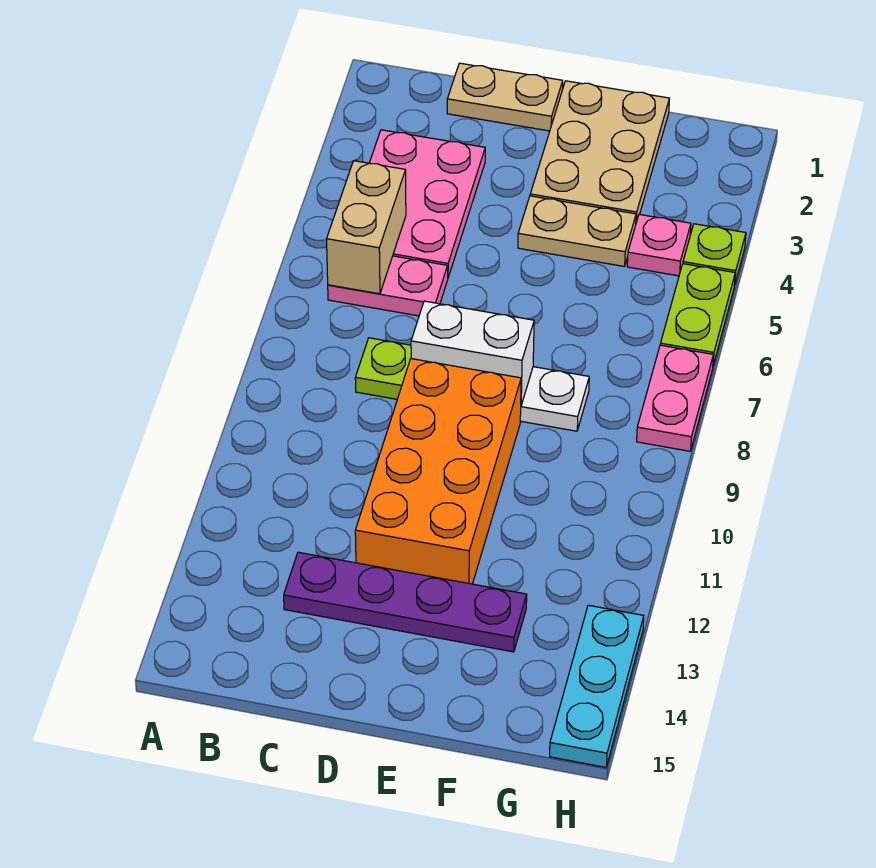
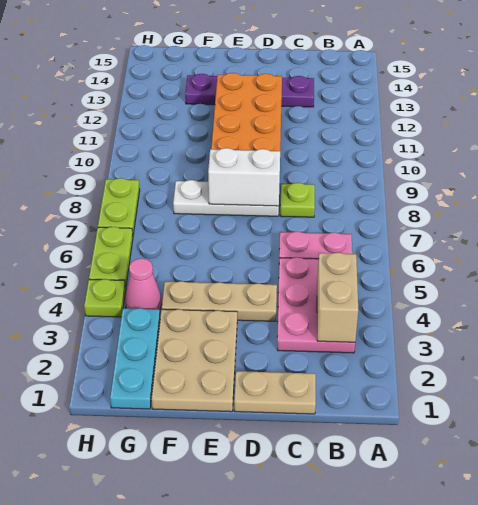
tan brick B5:B6 level 2 -> tan brick B3:B4 level 2
tan plate E4:F4 level 1 -> tan plate D4:F4 level 1
pink plate G4 level 1 -> pink cone G4 level 1
pink plate H7:H8 level 1 -> lime plate H7:H8 level 1
cyan plate H13:H15 level 1 -> cyan plate G1:G3 level 1

